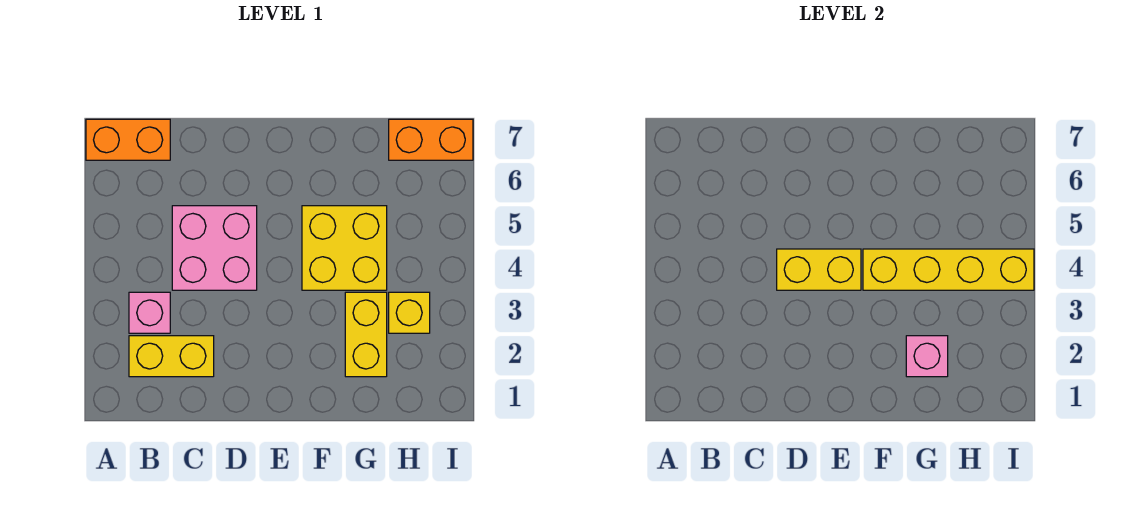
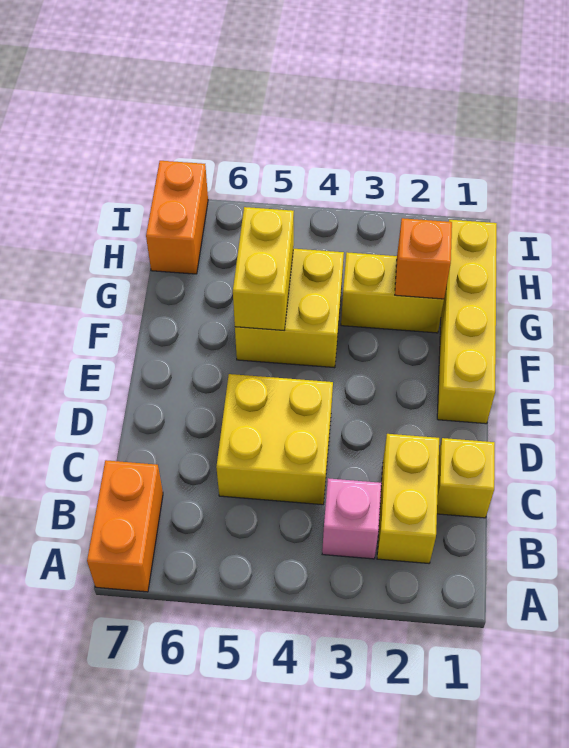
pink brick C4:D5 level 1 -> yellow brick C4:D5 level 1
yellow brick D4:E4 level 2 -> yellow brick F5:G5 level 2
yellow brick F4:I4 level 2 -> yellow brick E1:H1 level 1
pink brick G2 level 2 -> orange brick G2 level 2
yellow brick H3 level 1 -> yellow brick C1 level 1

